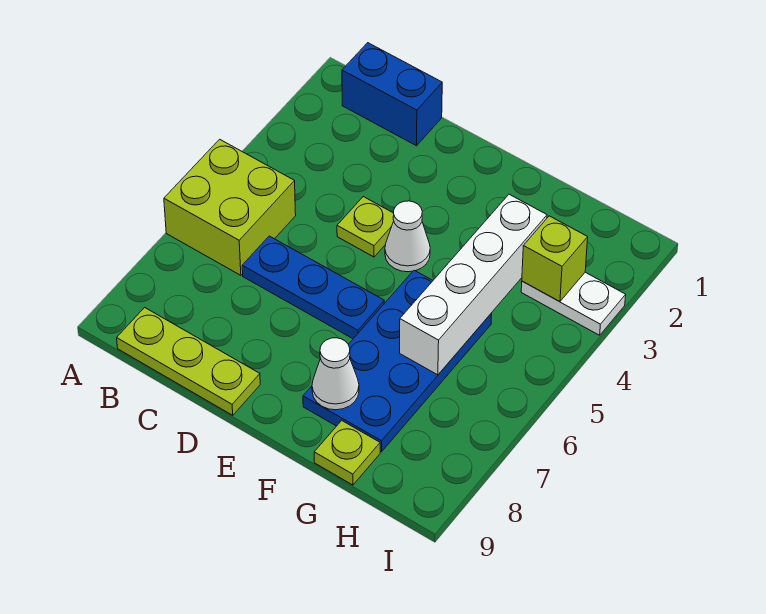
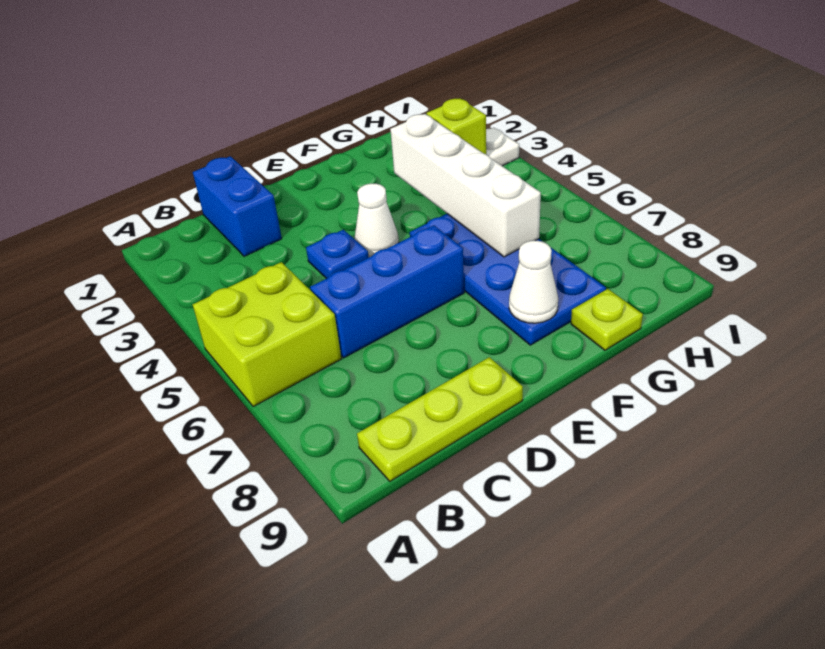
blue brick B1:C1 level 1 -> blue brick C1:C2 level 1
blue plate C6:E6 level 1 -> blue brick C6:E6 level 1
lime plate D4 level 1 -> blue plate D4 level 1

